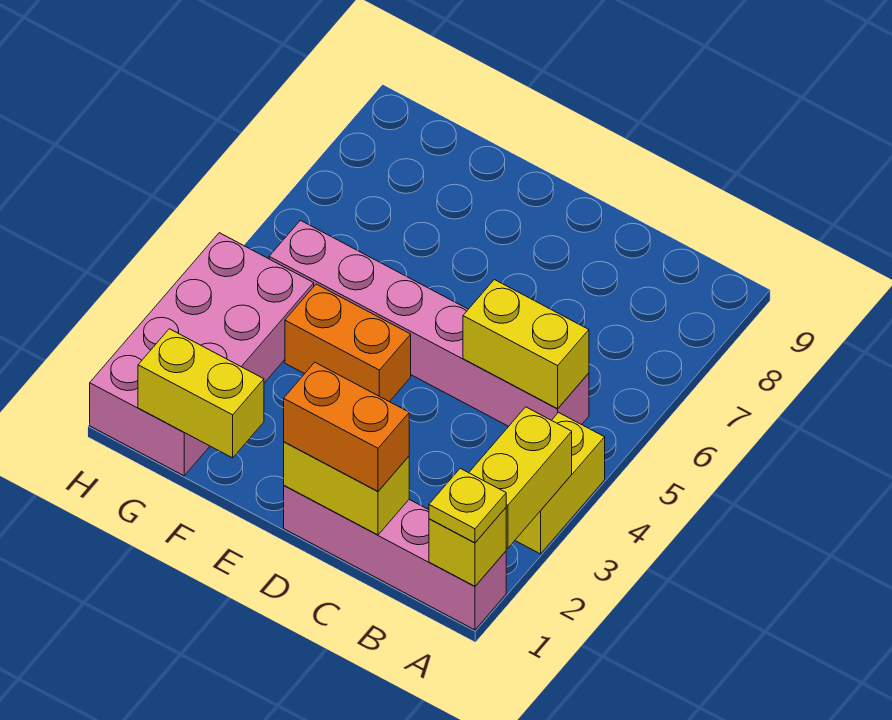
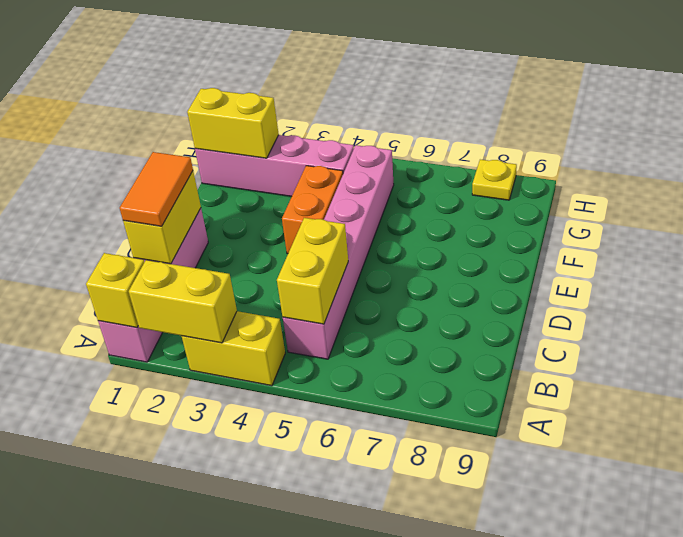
yellow plate A1 level 3 -> yellow plate H8 level 1
orange brick C1:D1 level 3 -> orange tile C1:D1 level 3
yellow brick F1:G1 level 2 -> yellow brick G1:G2 level 2
pink brick G1:H4 level 1 -> pink brick G1:G4 level 1

